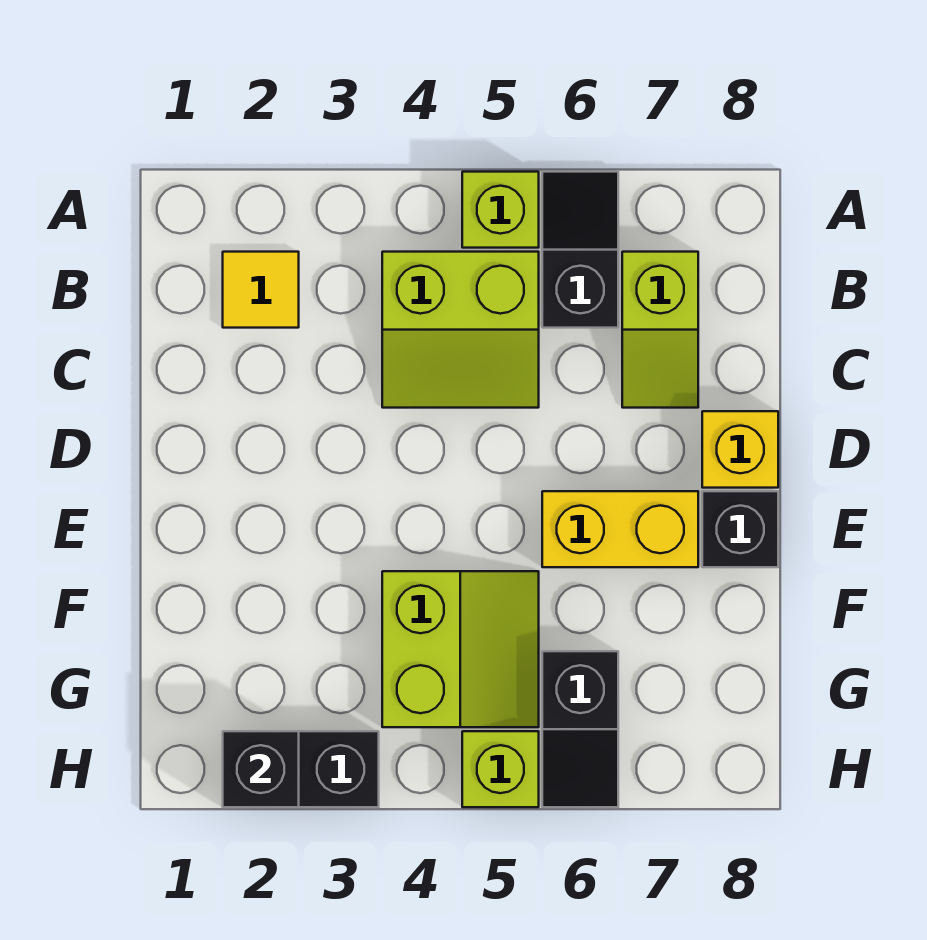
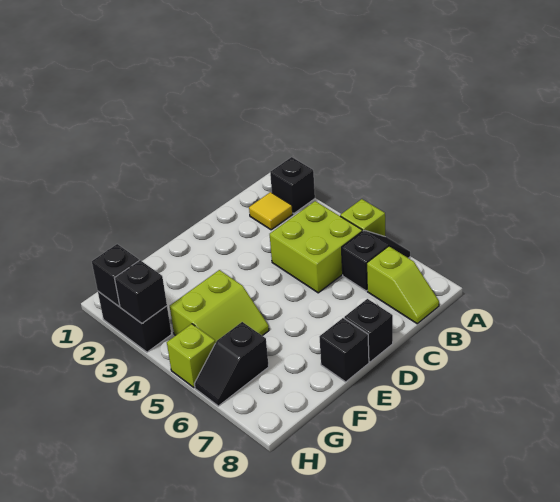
none -> black brick A2 level 1
lime slope B4:C5 level 1 top B -> lime brick B4:C5 level 1
lime slope B7:C7 level 1 top B -> lime slope B7:B8 level 1 top 7
yellow brick D8 level 1 -> black brick D8 level 1
yellow brick E6:E7 level 1 -> none
none -> black brick H3 level 2

